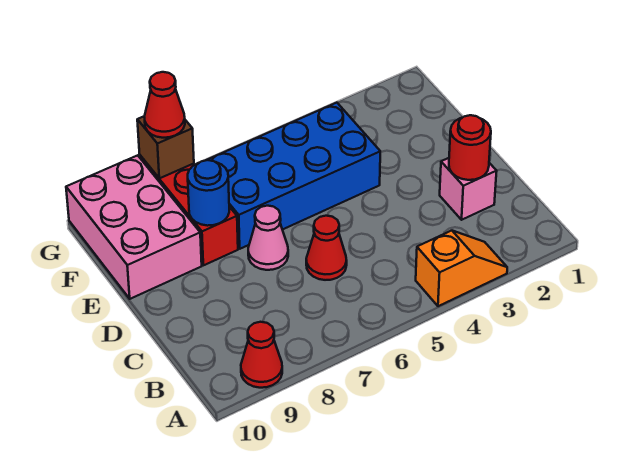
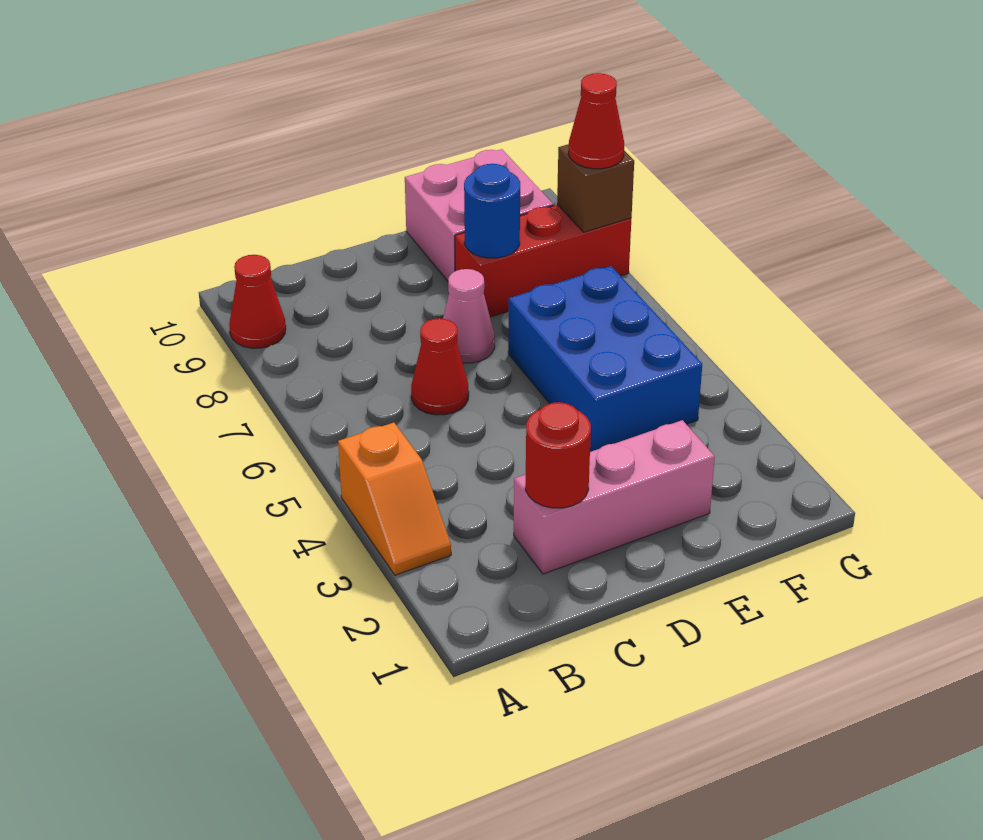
pink brick C2 level 1 -> pink brick C2:E2 level 1
blue brick E4:F7 level 1 -> blue brick E4:F6 level 1
pink brick E9:G10 level 1 -> pink brick E9:F10 level 1

